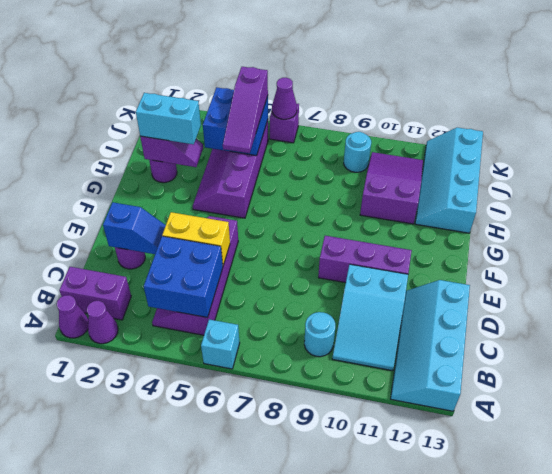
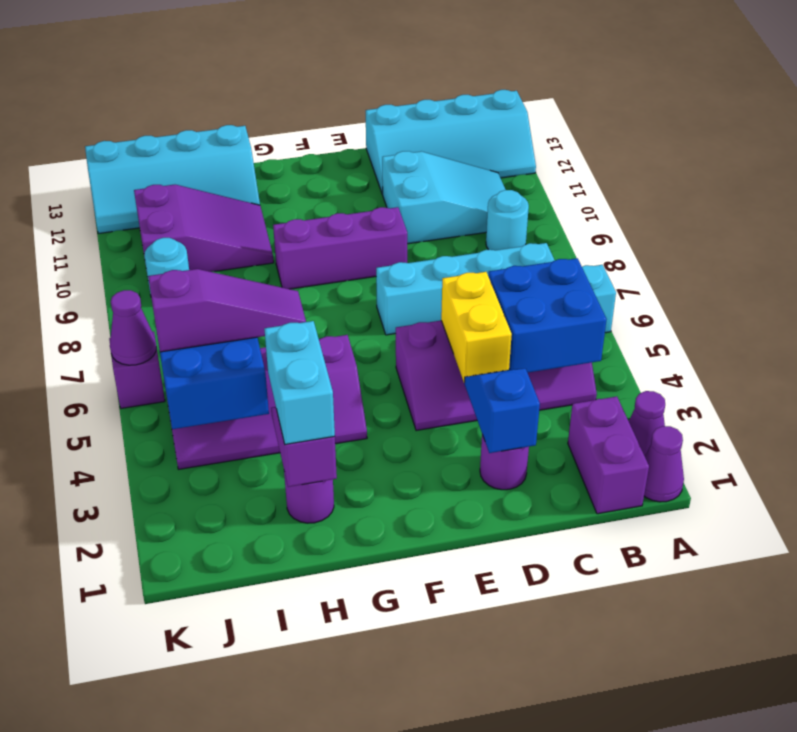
none -> cyan brick B7:E7 level 1
purple brick E9:E11 level 1 -> purple brick E9:G9 level 1
purple slope H10:J11 level 1 top H -> purple slope H10:J11 level 1 top J

